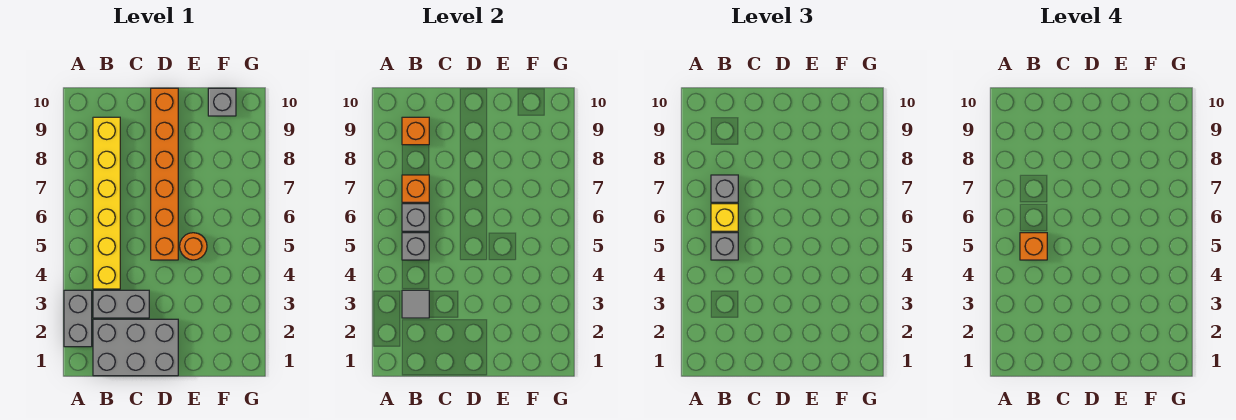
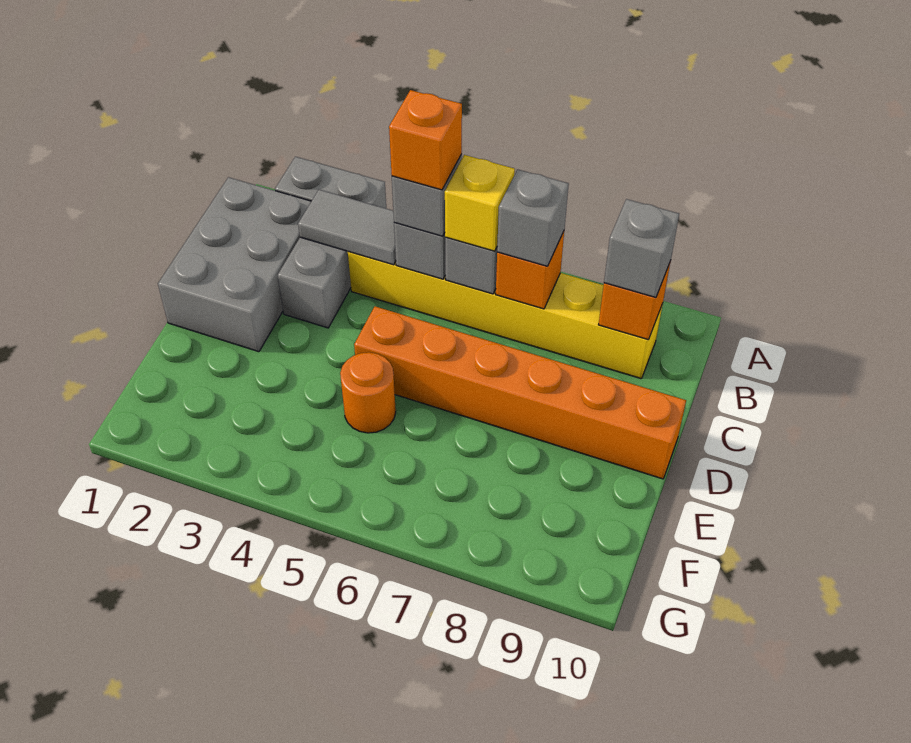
grey tile B3 level 2 -> grey tile B3:B4 level 2
grey brick F10 level 1 -> grey brick B9 level 3

